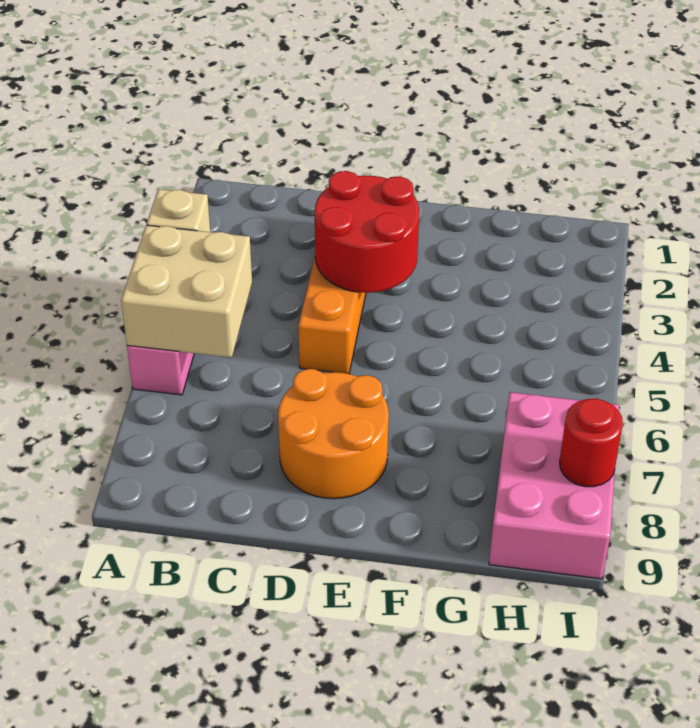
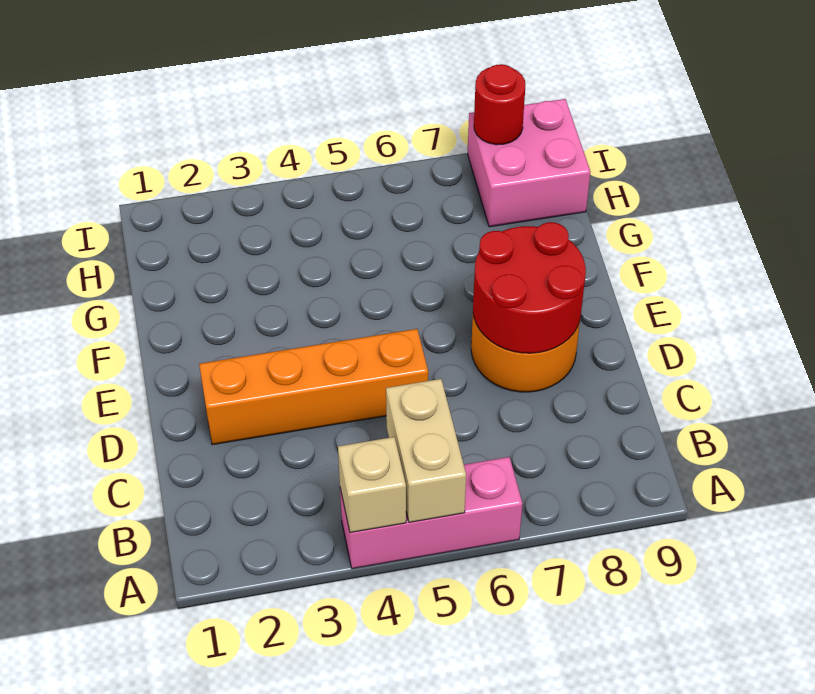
tan brick A5:B6 level 2 -> tan brick A5:B5 level 2
red round brick D3:E4 level 2 -> red round brick D7:E8 level 2
pink brick H7:I9 level 1 -> pink brick H8:I9 level 1

